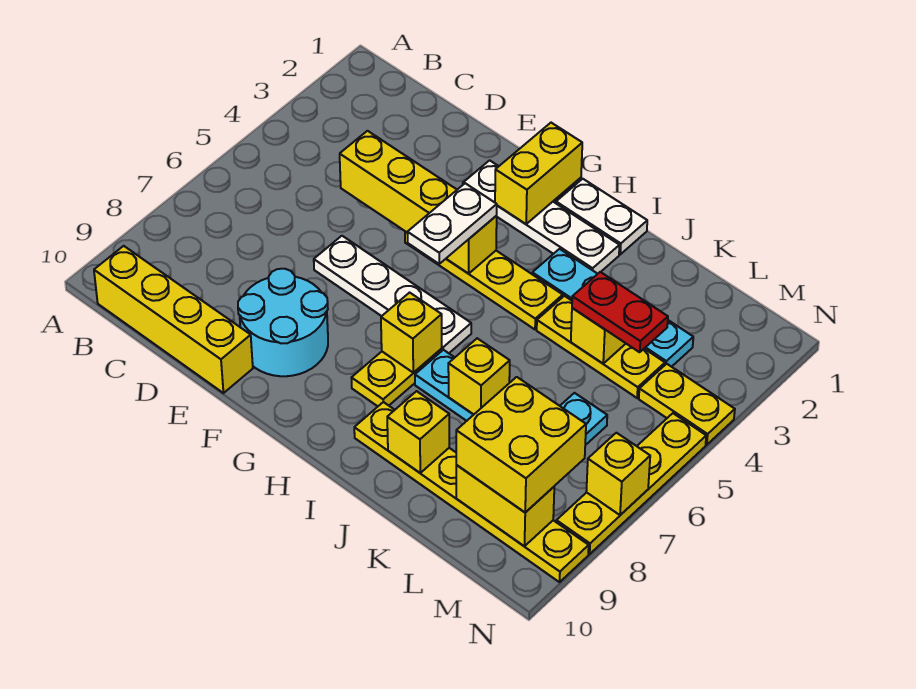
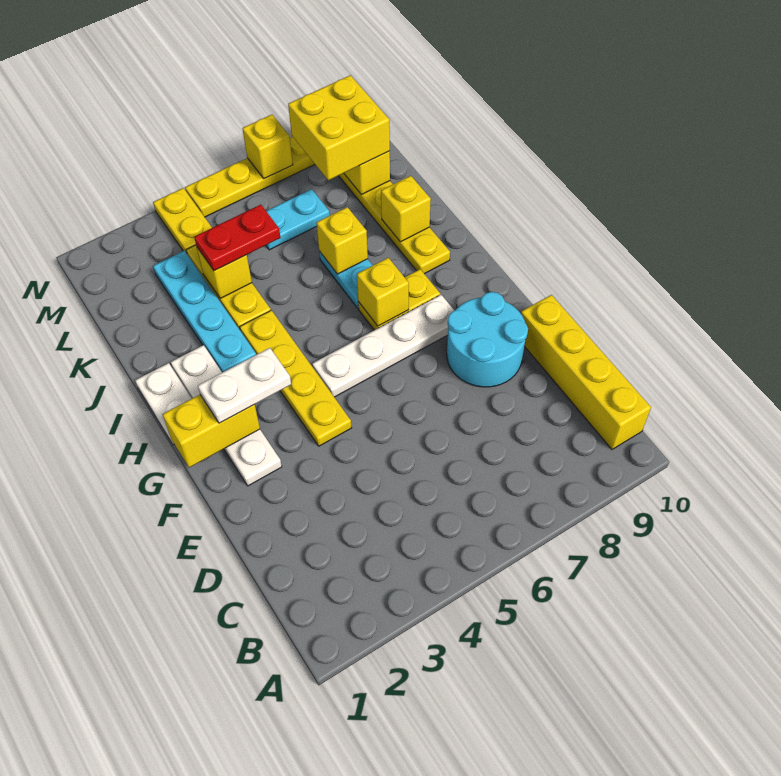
yellow brick D4:G4 level 2 -> none
white plate E6:H6 level 1 -> white plate G5:G8 level 1
white plate G4:G5 level 3 -> white plate G2:G3 level 3
red plate K4:L4 level 3 -> red plate K4:K5 level 3

